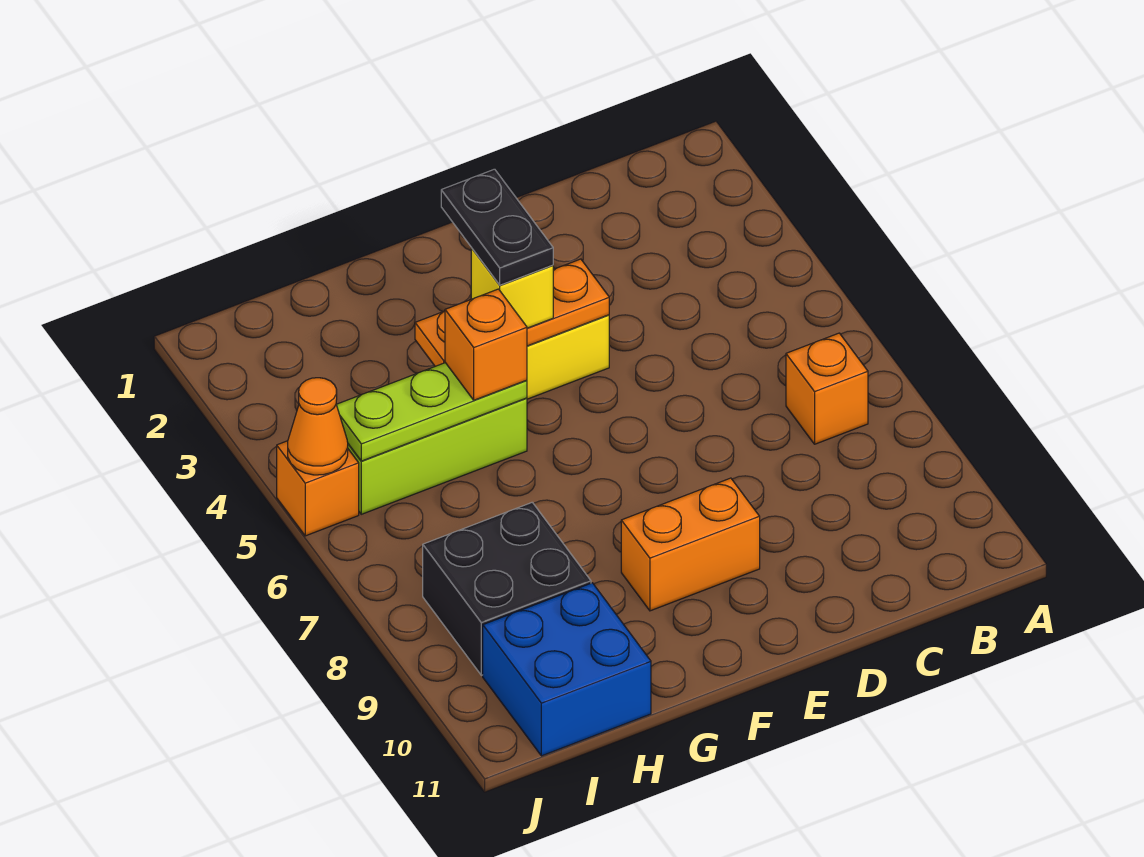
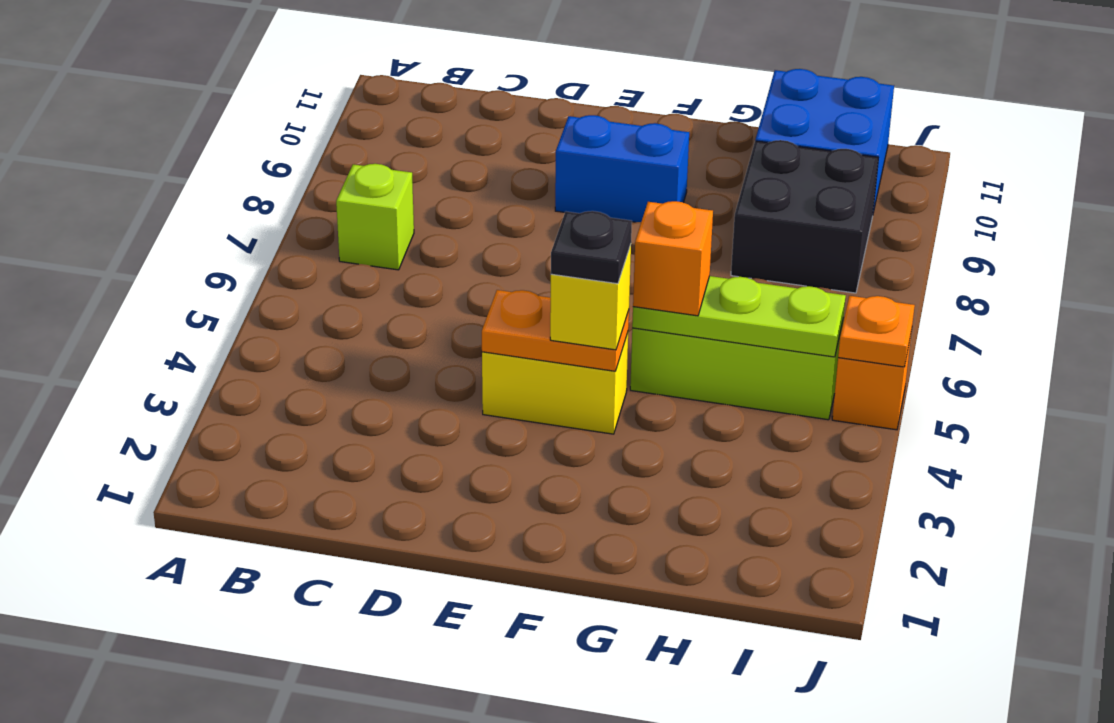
orange brick B7 level 1 -> lime brick B7 level 1
orange plate E4:G4 level 2 -> orange plate E4:F4 level 2
orange brick E9:F9 level 1 -> blue brick E9:F9 level 1
black plate F3:F4 level 4 -> black plate F4 level 4
orange cone J5 level 2 -> orange plate J5 level 2

